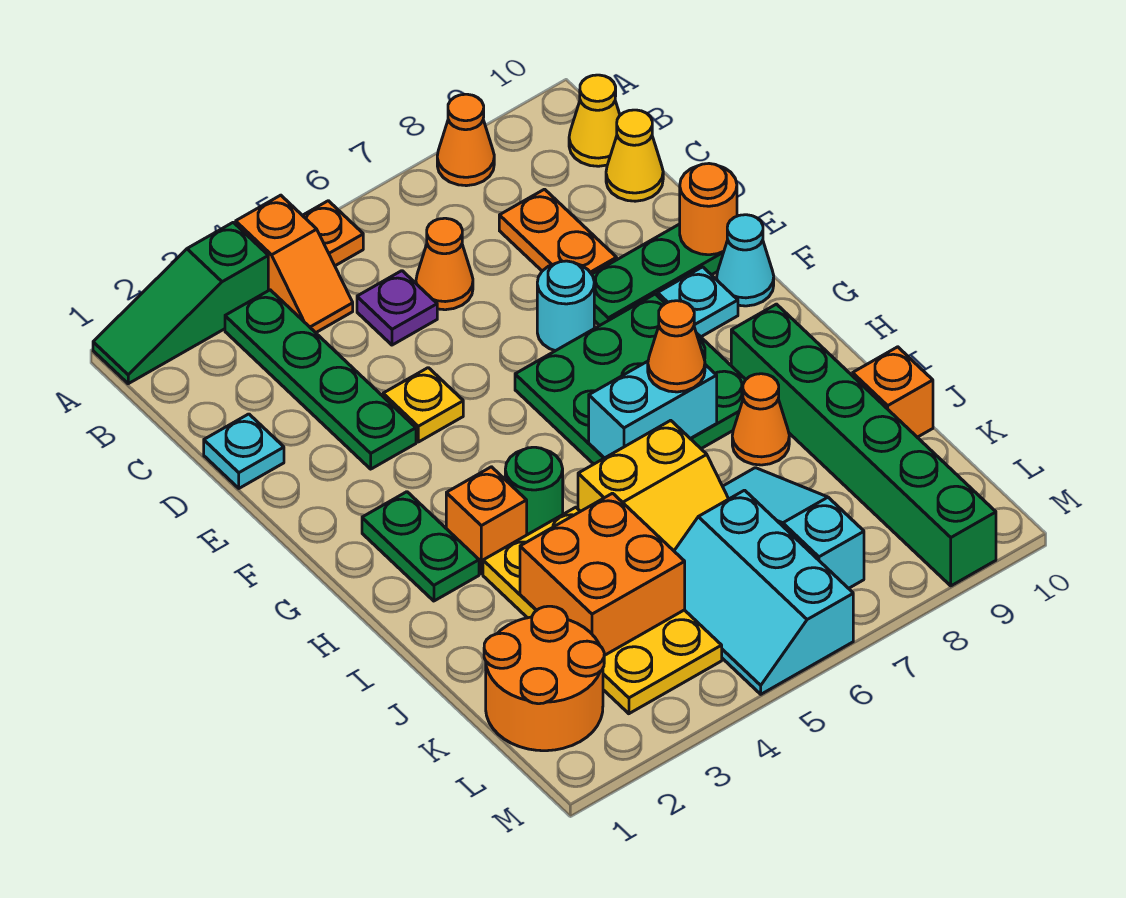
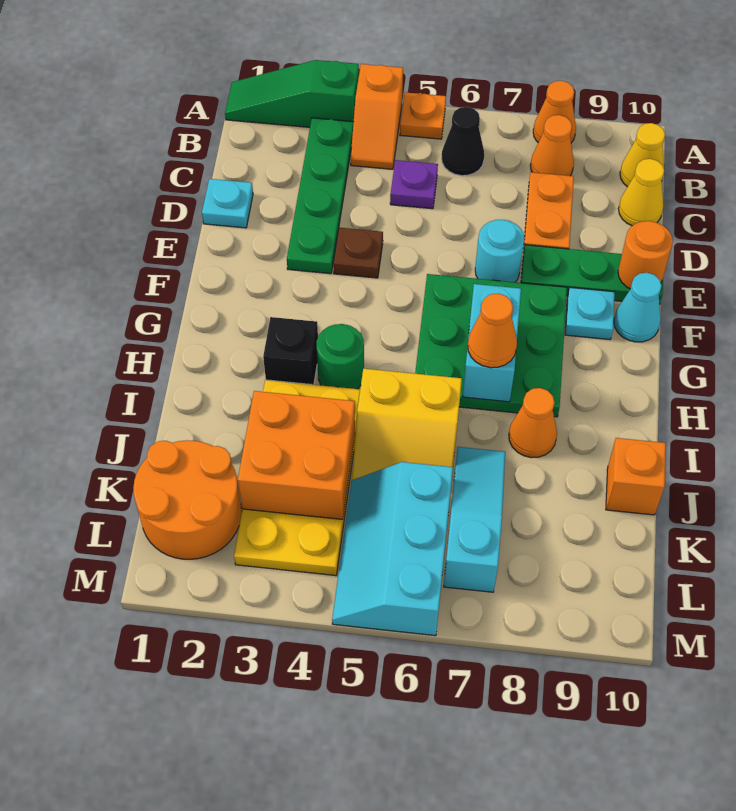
none -> black cone B6 level 1
orange cone C6 level 1 -> orange cone B8 level 1
yellow plate E4 level 1 -> brown plate E4 level 1
green plate G2:H2 level 1 -> none
orange brick H3 level 1 -> black brick H3 level 1
cyan brick H6:H7 level 2 -> cyan brick G7:H7 level 2
green brick H9:M9 level 1 -> none

